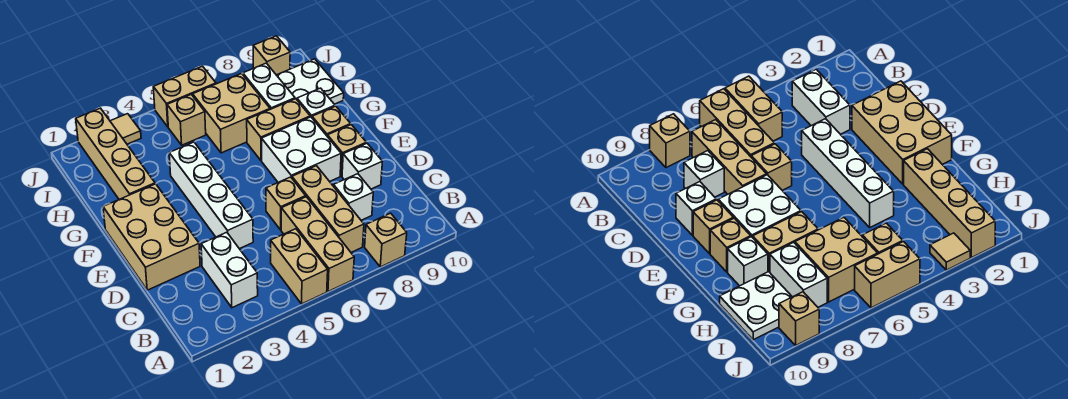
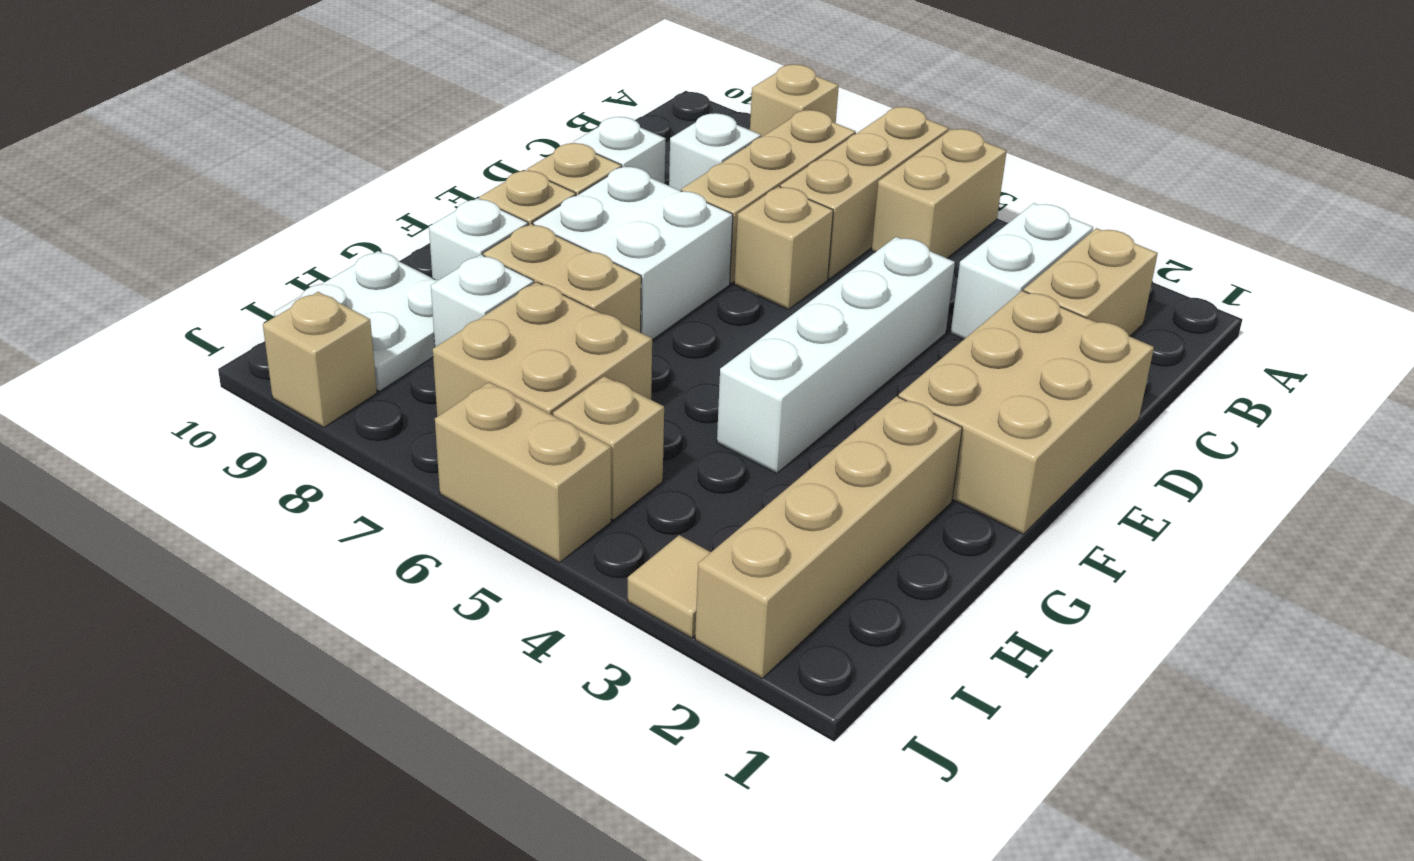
none -> tan brick B2:C2 level 1
white brick H8:I8 level 1 -> white brick H8 level 1

